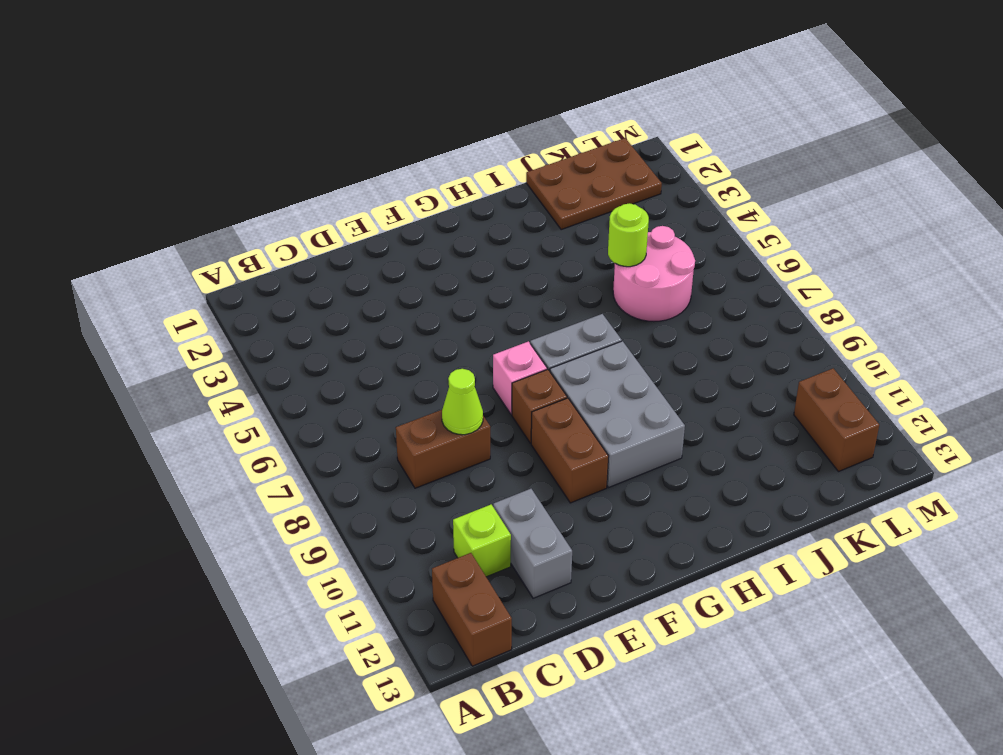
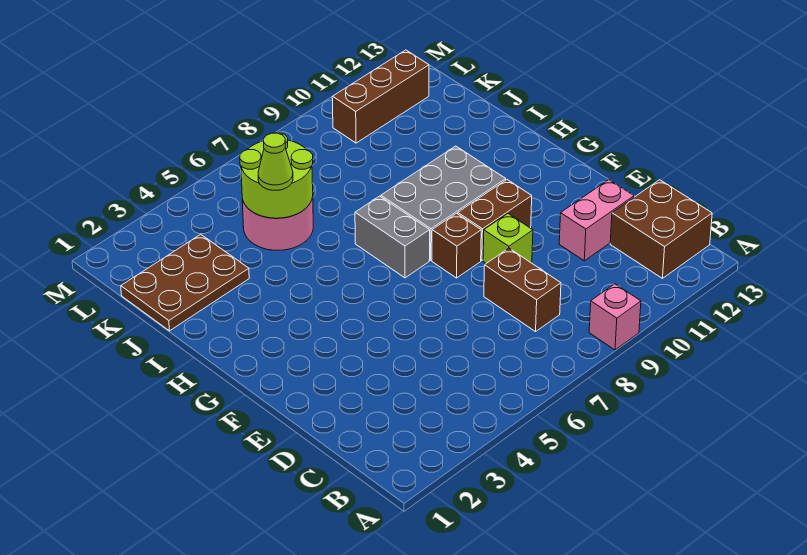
brown brick B12:B13 level 1 -> brown brick B12:C13 level 1
lime brick C11 level 1 -> lime brick E9 level 1
lime cone D8 level 2 -> lime cone J5 level 3
grey brick D11:D12 level 1 -> pink brick D11:D12 level 1
pink brick F7 level 1 -> pink brick A9 level 1
brown plate J1:L2 level 1 -> brown plate J1:K3 level 1
lime round brick J5 level 2 -> lime round brick J5:K6 level 2
brown brick L11:L12 level 1 -> brown brick L10:L12 level 1

